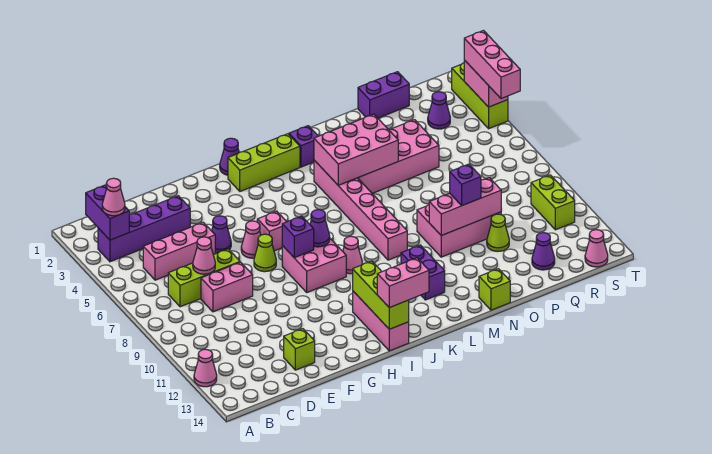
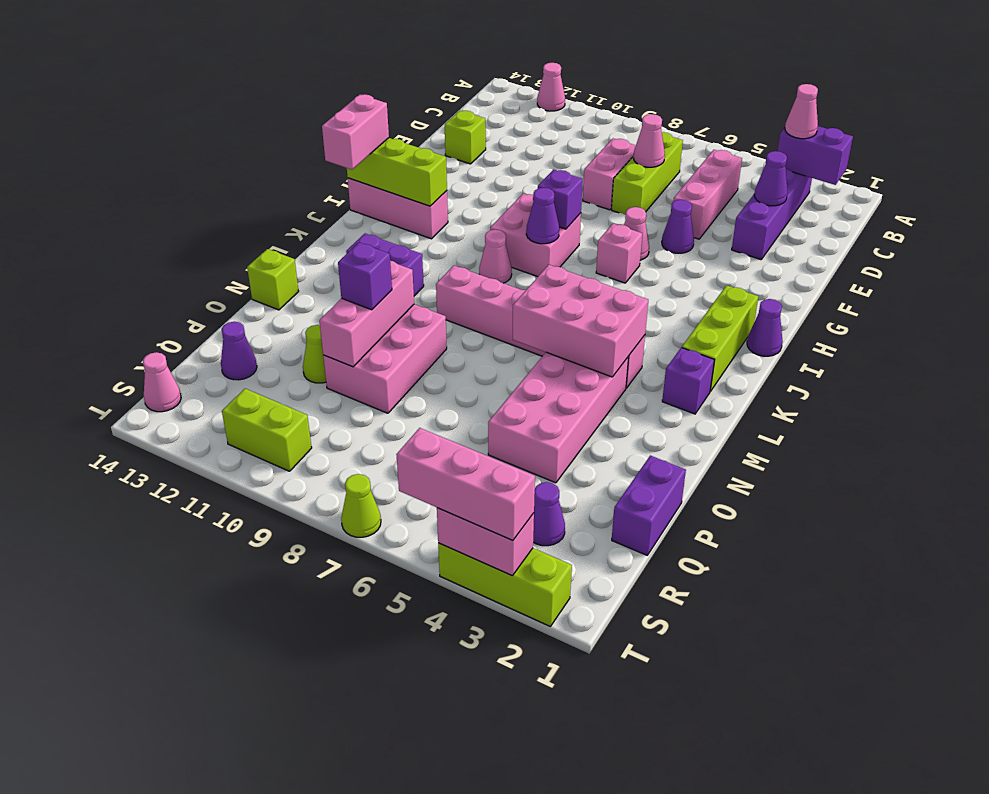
none -> purple cone D3 level 2
lime cone G7 level 1 -> lime cone T7 level 1
pink brick L4:N5 level 2 -> pink brick L4:M6 level 2

